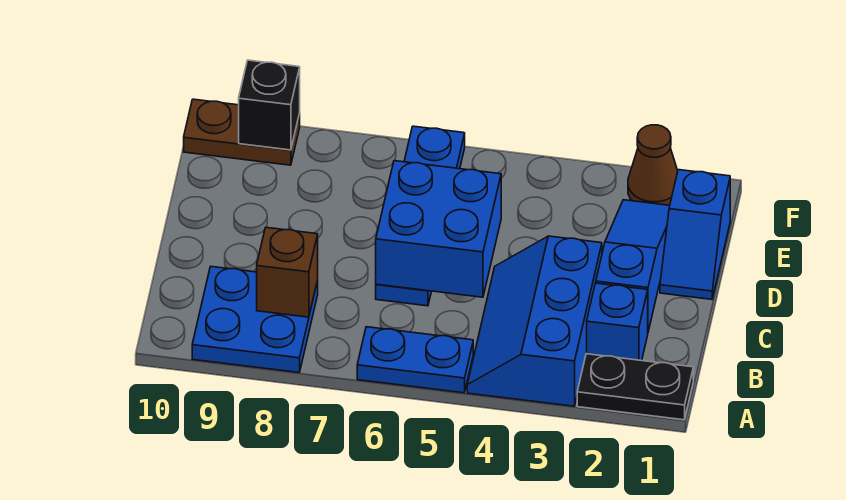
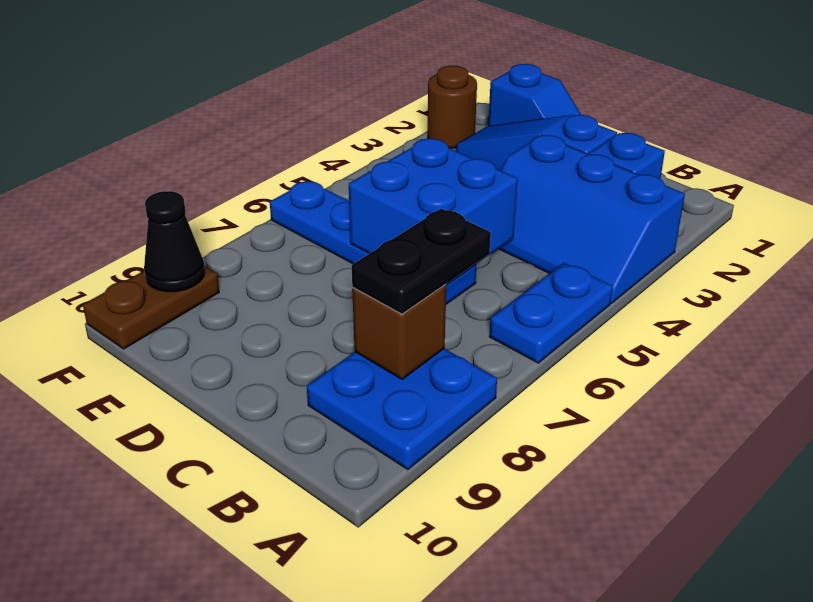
black plate A1:A2 level 1 -> black plate B7:B8 level 3
brown cone F2 level 1 -> brown round brick F2 level 1
black brick F9 level 2 -> black cone F9 level 2

